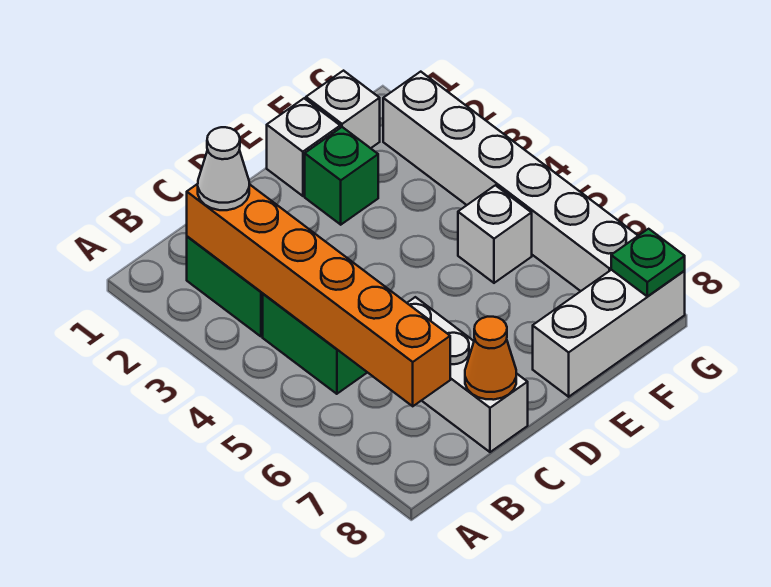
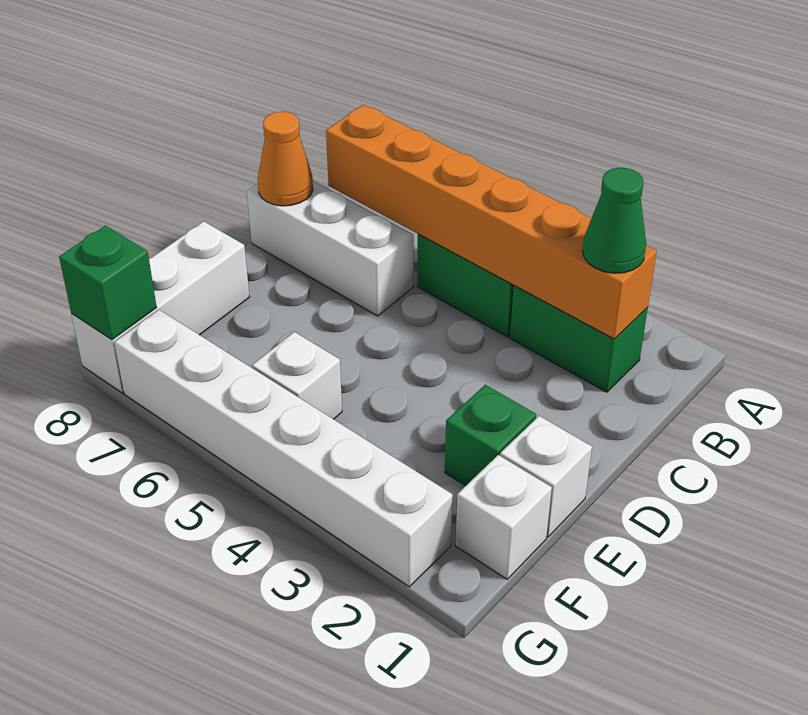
white cone B2 level 3 -> green cone B2 level 3
green plate G8 level 2 -> green brick G8 level 2

